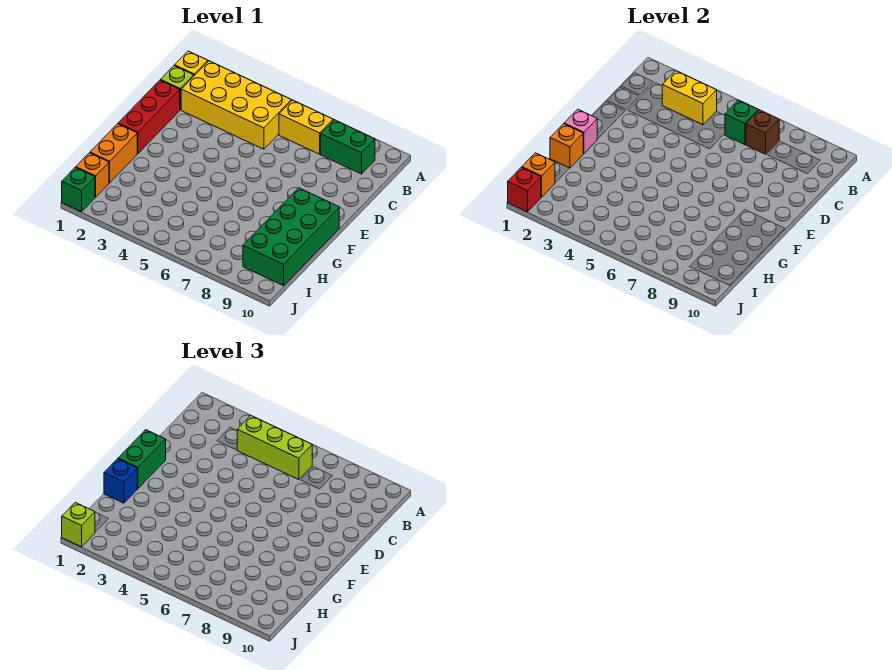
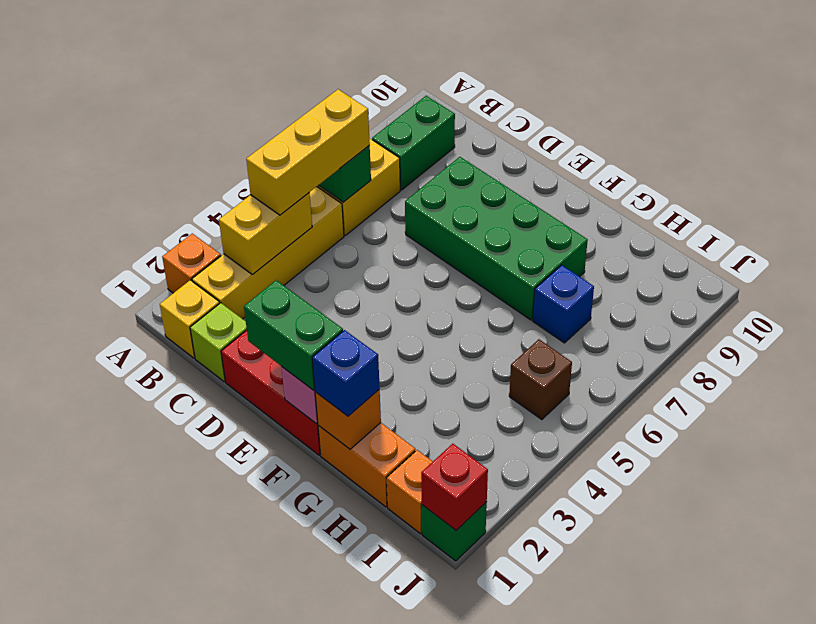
yellow brick B2:C5 level 1 -> yellow brick B2:B5 level 1
lime brick B4:B6 level 3 -> yellow brick B4:B6 level 3
brown brick B7 level 2 -> brown brick I5 level 1
green brick F9:I10 level 1 -> green brick D7:G8 level 1
none -> blue brick H7 level 1
orange brick I1 level 2 -> orange brick A2 level 1
lime brick J1 level 3 -> none

